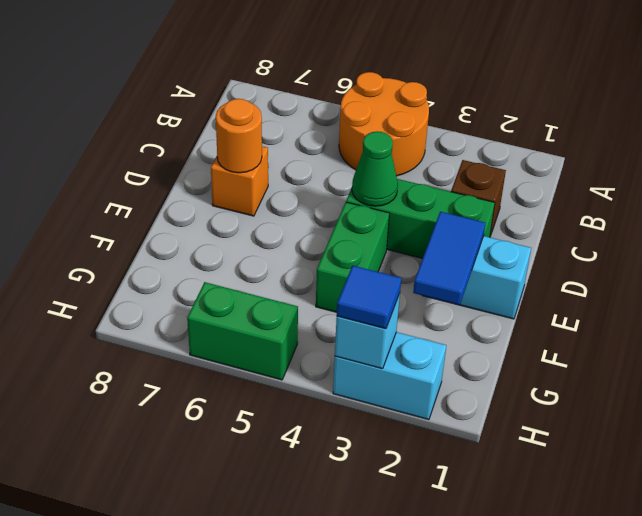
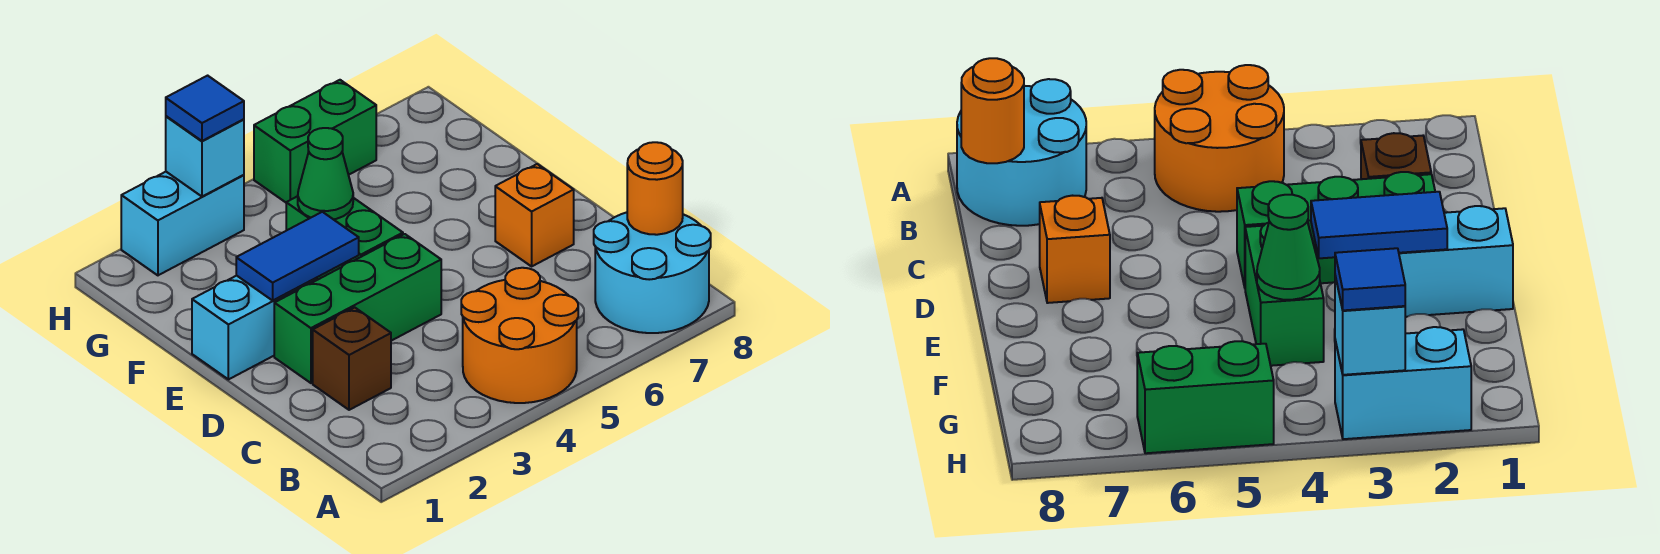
none -> cyan round brick A7:B8 level 1
green cone D4 level 2 -> green cone F4 level 2
orange round brick D7 level 2 -> orange round brick B8 level 2
blue tile E2:F2 level 2 -> blue tile E2:E3 level 2

